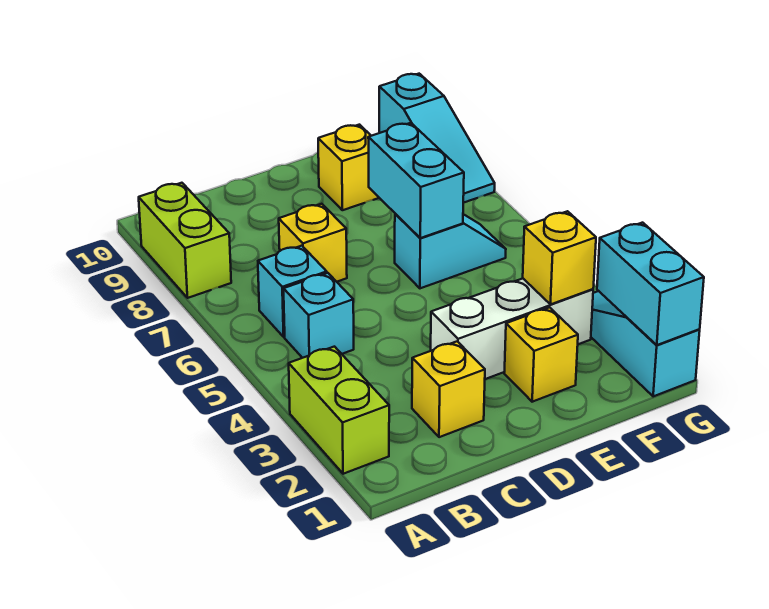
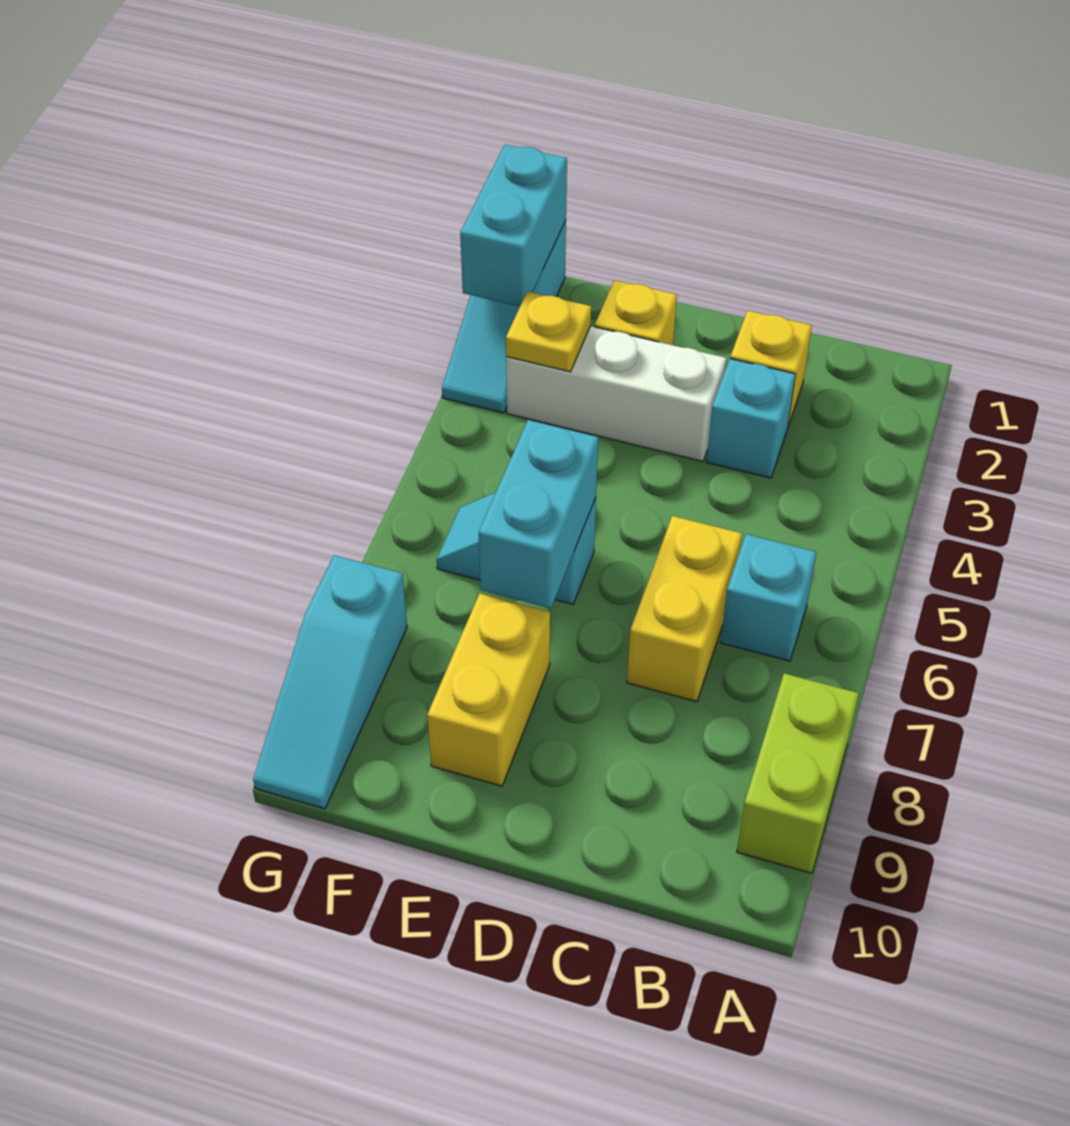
lime brick A2:A3 level 1 -> none
cyan brick B5 level 1 -> cyan brick C3 level 1
yellow brick C7 level 1 -> yellow brick C6:C7 level 1
yellow brick E9 level 1 -> yellow brick E8:E9 level 1
yellow brick F3 level 2 -> yellow plate F3 level 2
cyan slope G8:G10 level 1 top 10 -> cyan slope G8:G10 level 1 top 8

